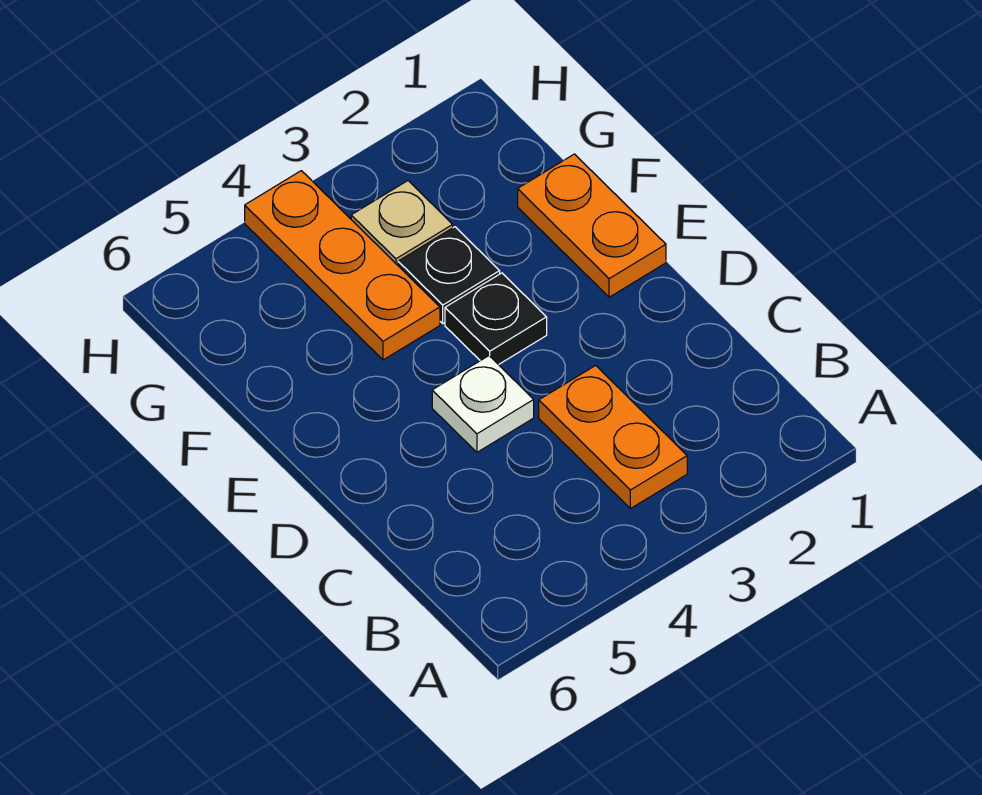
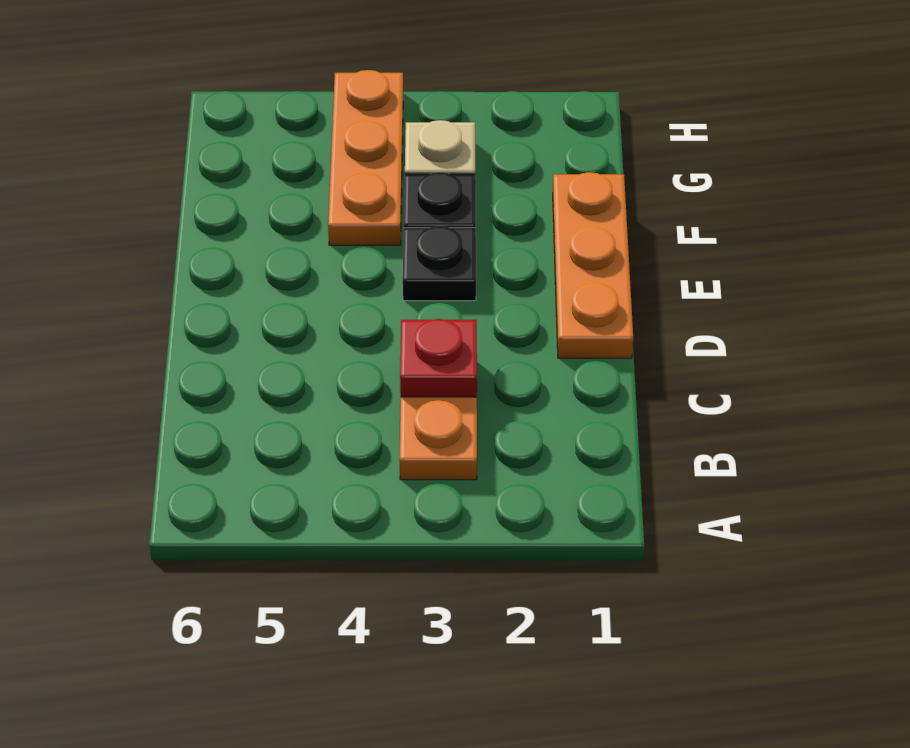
none -> red plate C3 level 2
white plate D4 level 1 -> none
orange plate E1:F1 level 1 -> orange plate D1:F1 level 1

